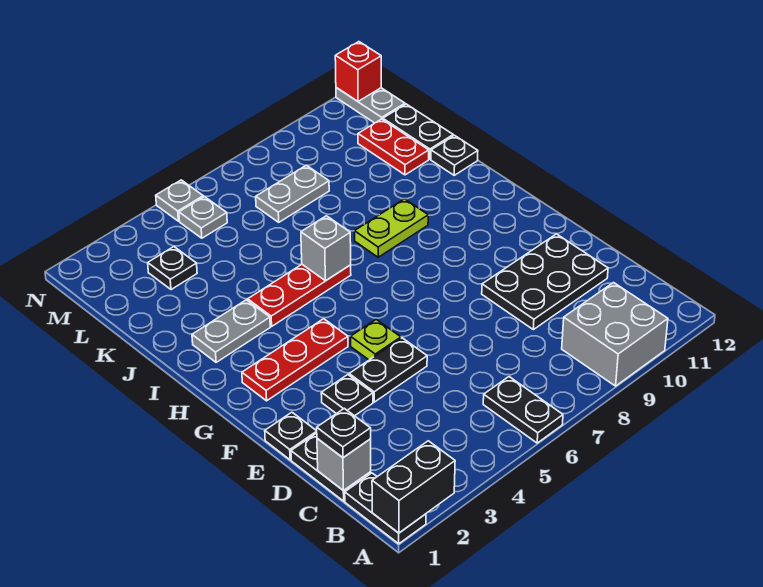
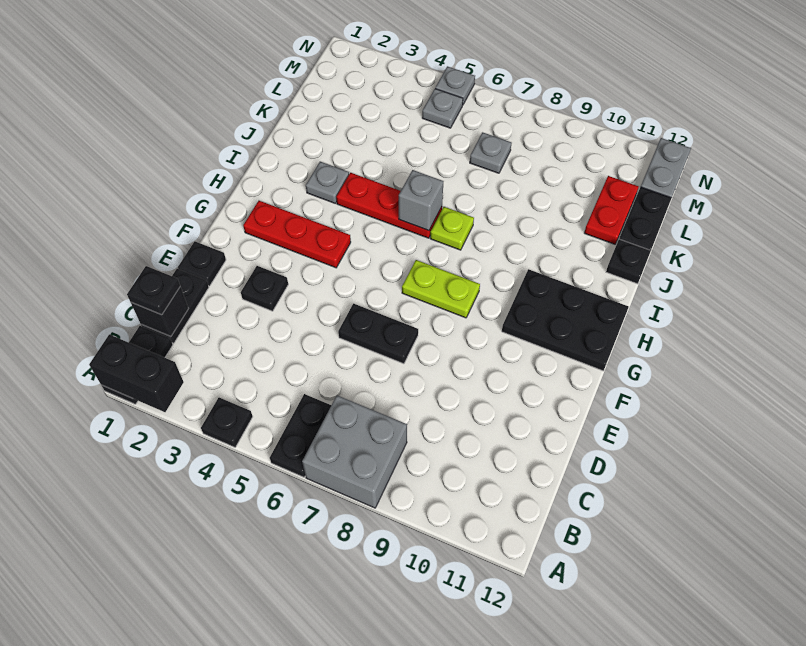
grey brick A9:B10 level 1 -> grey brick A7:B8 level 1
grey brick C1 level 2 -> black brick C1 level 2
black plate D9:E11 level 1 -> black plate G10:H12 level 1
black plate E4:E5 level 1 -> black plate E6:E7 level 1
lime plate F5 level 1 -> lime plate I7 level 1
grey plate I2:I3 level 1 -> grey plate I3 level 1
lime plate I8:I9 level 1 -> lime plate G7:G8 level 1
black plate L3 level 1 -> black plate A4 level 1
grey plate L7:L8 level 1 -> grey plate L7 level 1
red brick N12 level 2 -> none

